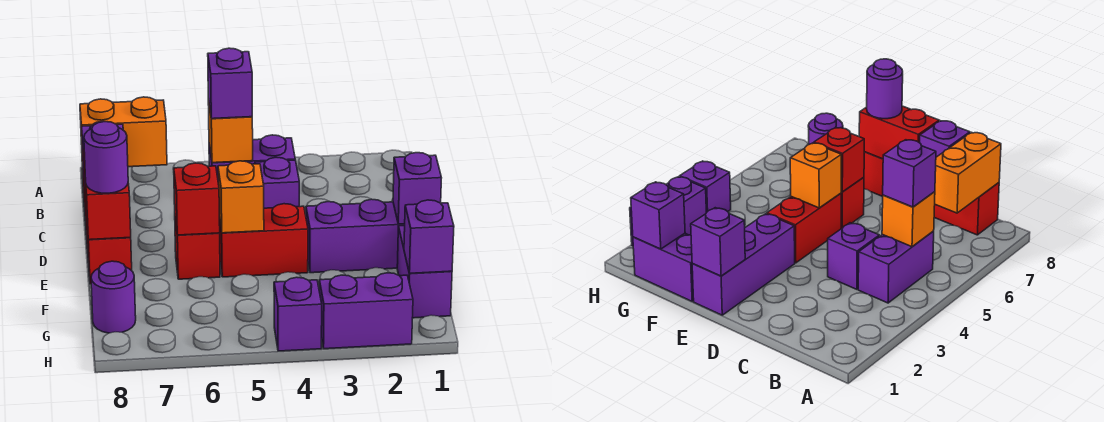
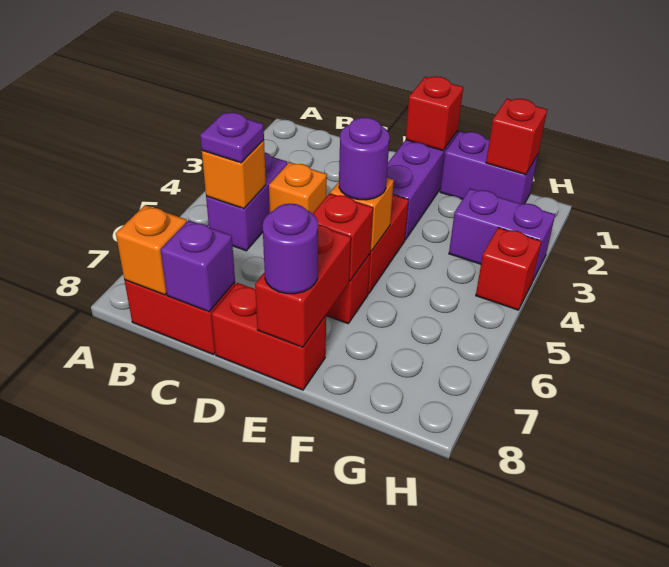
purple brick B5 level 3 -> purple plate B5 level 3
orange brick B7:B8 level 2 -> orange brick B8 level 2
purple brick C4 level 1 -> orange brick C4 level 1
red brick D8:E8 level 2 -> red brick E7:E8 level 2
purple brick E1 level 2 -> red brick E1 level 2
purple brick G1 level 2 -> red brick G1 level 2
purple round brick G8 level 1 -> purple round brick E5 level 3
purple brick H2:H3 level 1 -> purple brick G3:H3 level 1
purple brick H4 level 1 -> red brick H4 level 1

